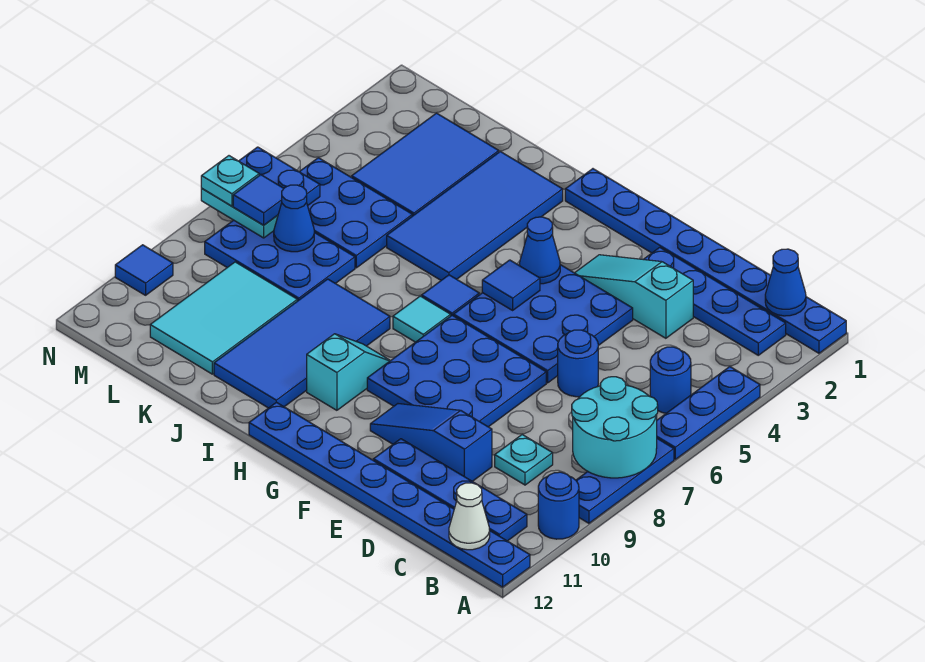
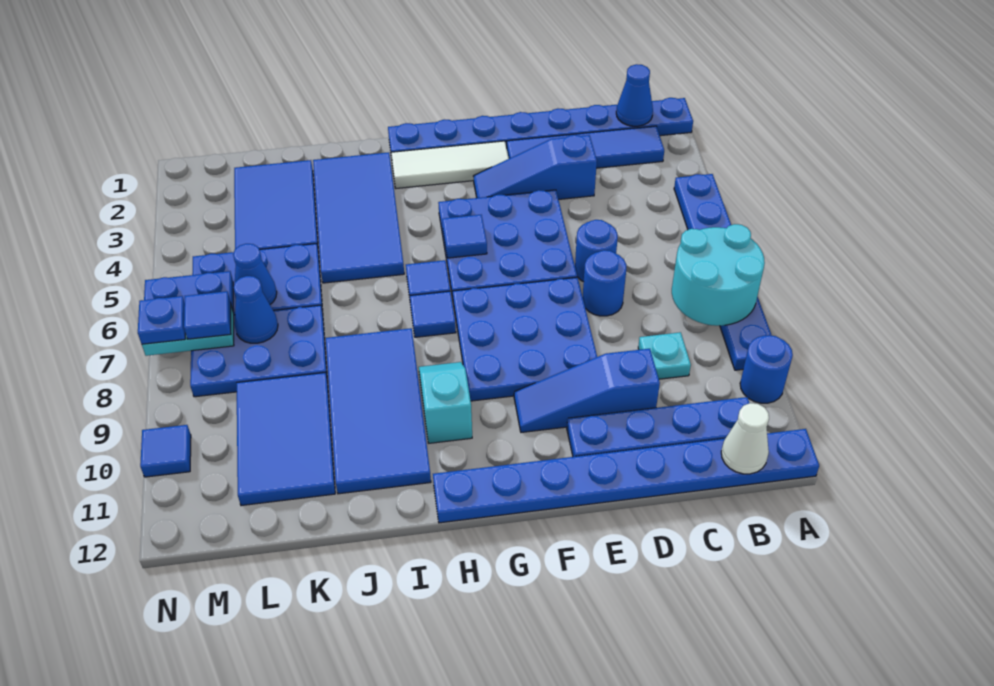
blue plate B2:E2 level 1 -> blue tile B2:E2 level 1
blue round brick B5 level 1 -> blue round brick D7 level 1
cyan slope D3:F3 level 1 top D -> blue slope D3:F3 level 1 top D
none -> white tile F2:H2 level 1
blue cone G4 level 2 -> blue cone L6 level 2
cyan tile H7 level 1 -> blue tile H7 level 1
cyan tile K9:L11 level 1 -> blue tile K9:L11 level 1
cyan plate N7 level 3 -> blue plate N7 level 3

